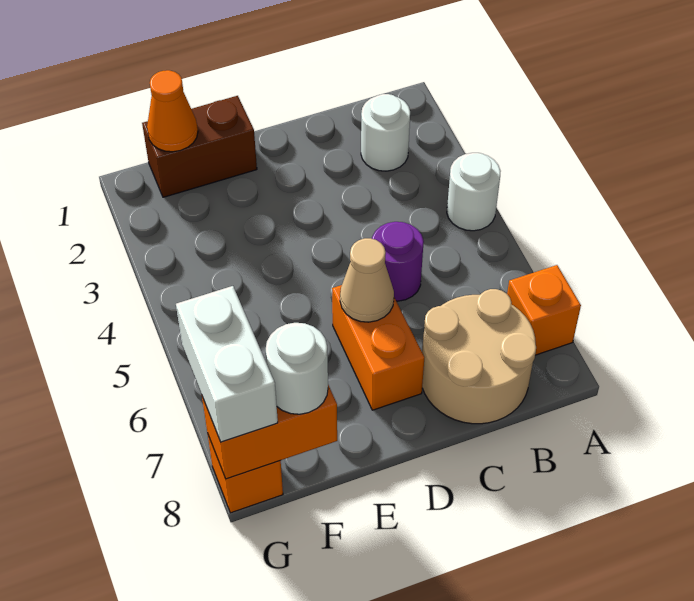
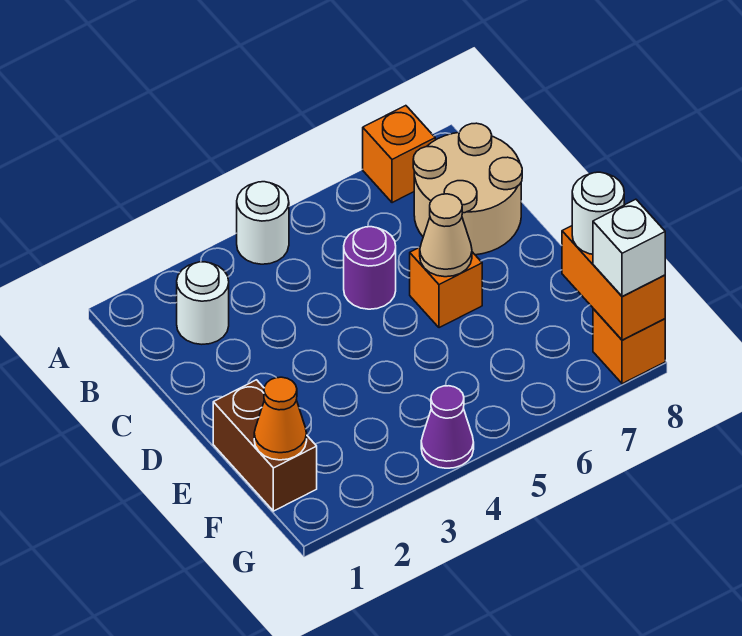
orange brick D6:D7 level 1 -> orange brick D6 level 1
none -> purple cone G4 level 1
white brick G7:G8 level 3 -> white brick G8 level 3

